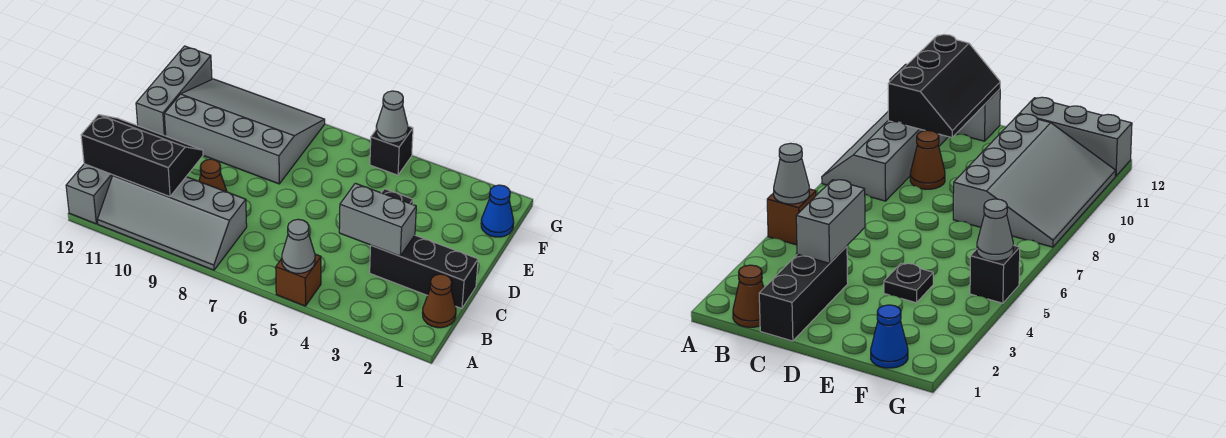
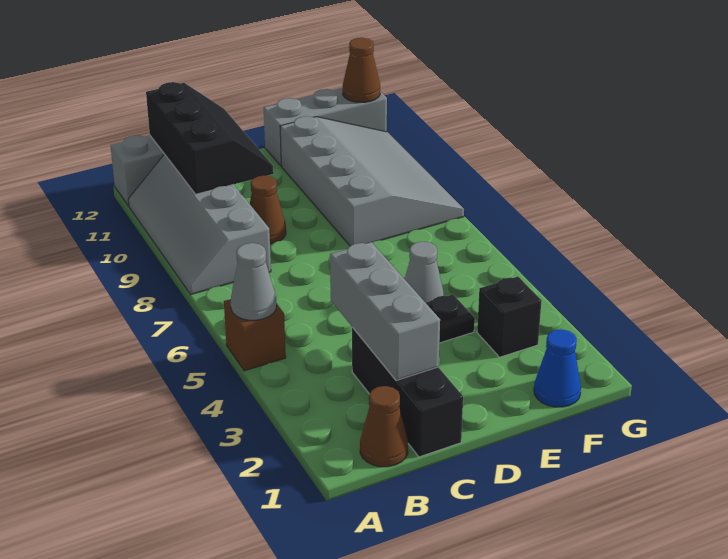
grey brick C3:C4 level 2 -> grey brick C2:C4 level 2
black brick G5 level 1 -> black brick F3 level 1
grey cone G5 level 2 -> grey cone E5 level 1
none -> brown cone G12 level 2

